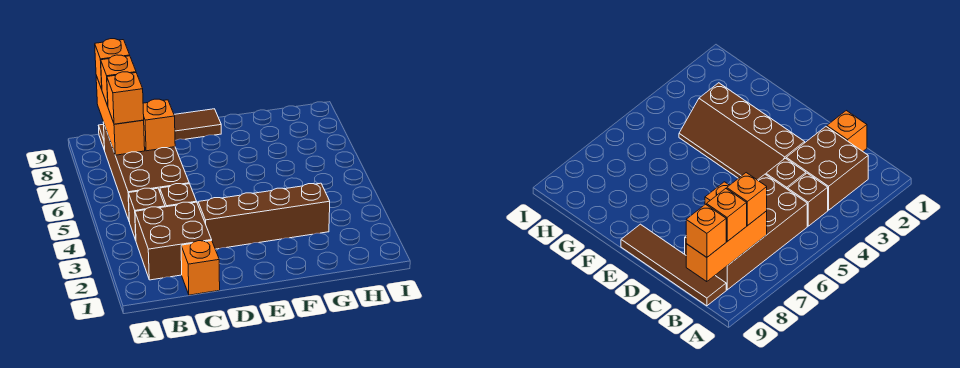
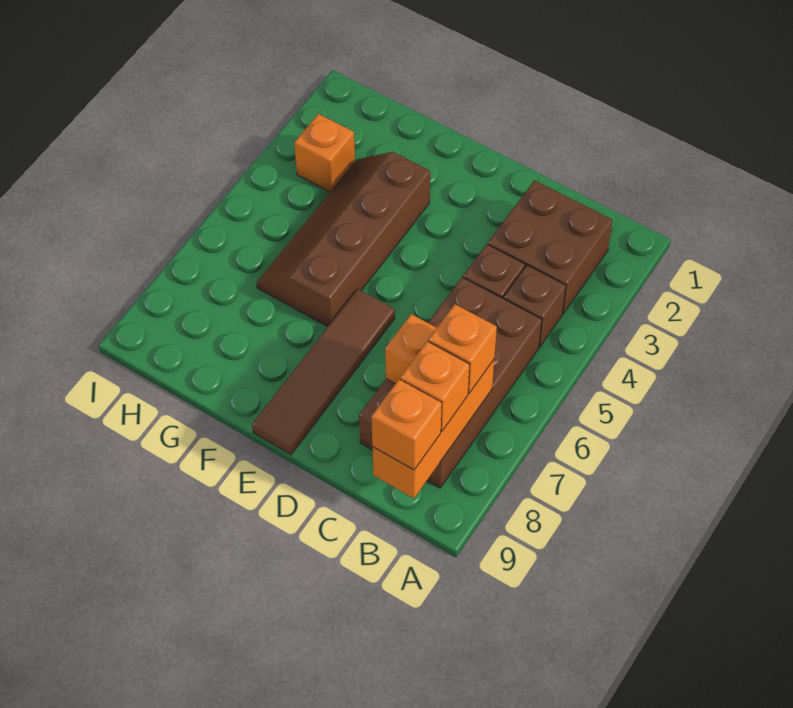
brown tile B9:E9 level 1 -> brown tile E6:E9 level 1
orange brick C1 level 1 -> orange brick H3 level 1
brown slope D3:G4 level 1 top 3 -> brown slope F3:G6 level 1 top F

